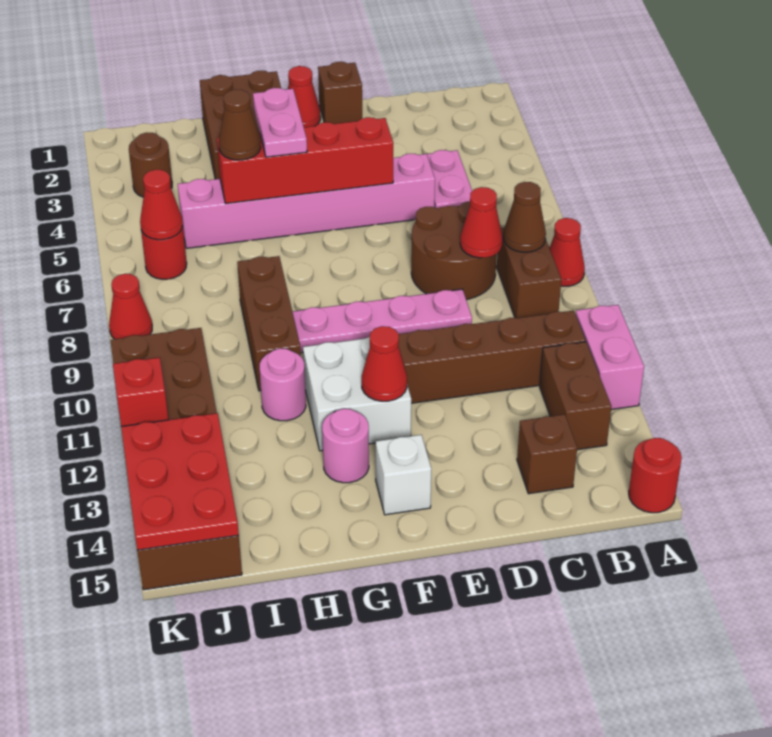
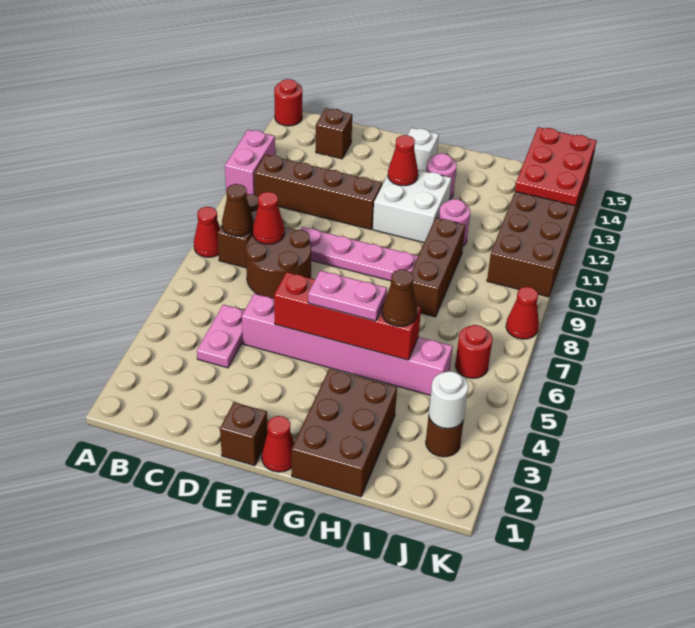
brown brick B12:B13 level 1 -> none
pink plate G4:G5 level 3 -> pink plate F5:G5 level 3
none -> white round brick J3 level 2
red cone J6 level 2 -> none
red brick K12 level 2 -> none

